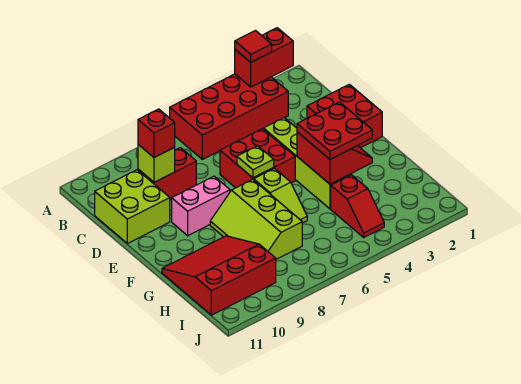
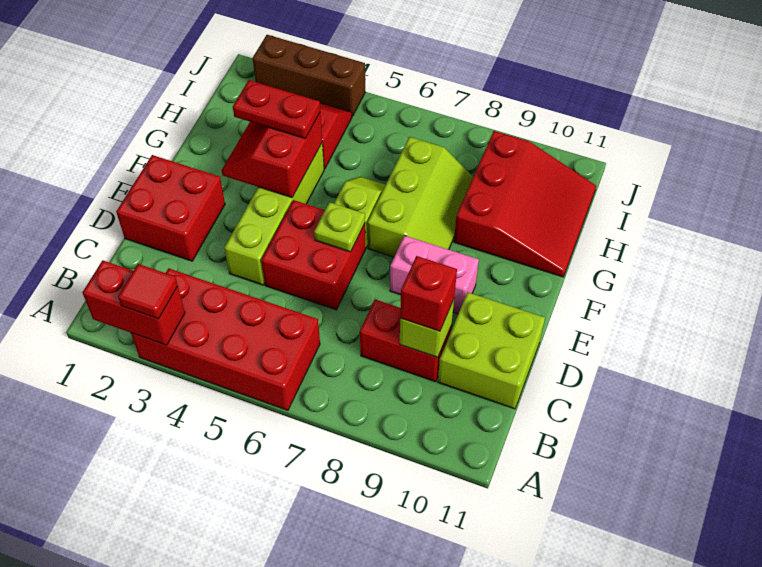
red plate F3:G4 level 3 -> red plate G3:G4 level 3
red slope G9:I11 level 1 top I -> red slope G9:I11 level 1 top 9
none -> brown brick J2:J4 level 1

